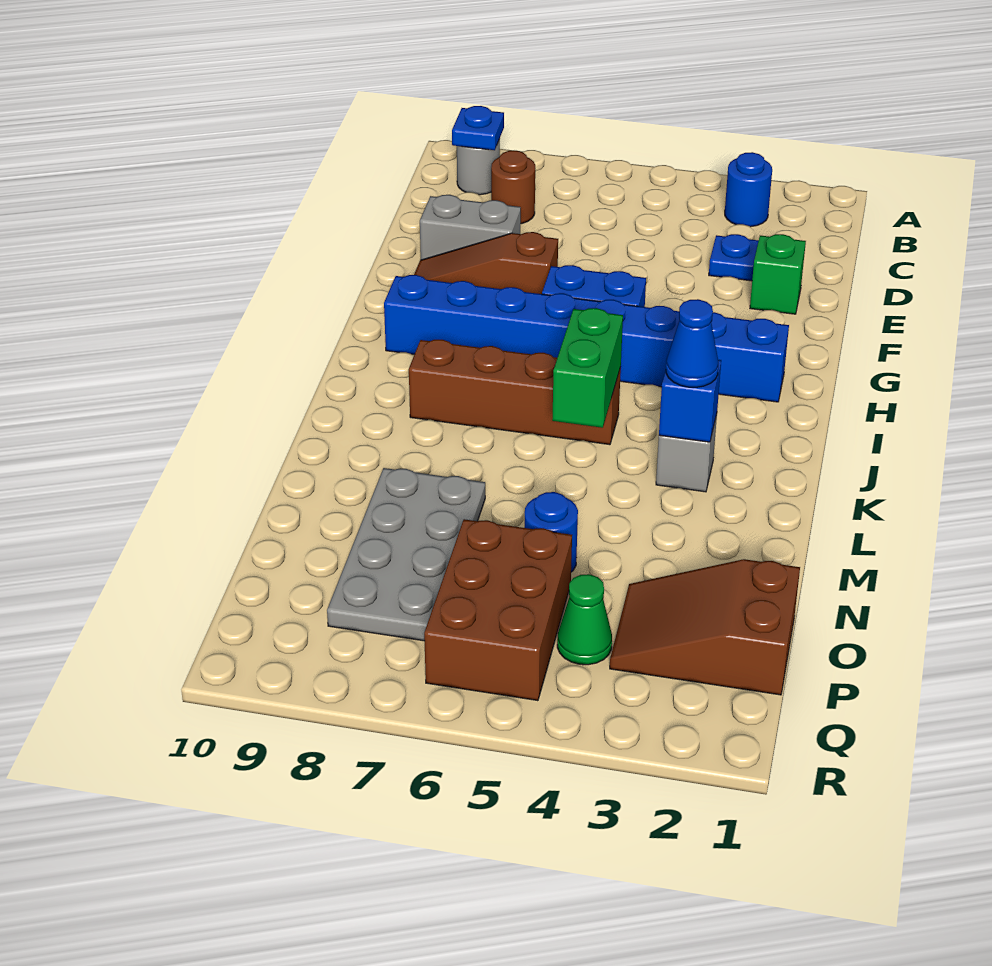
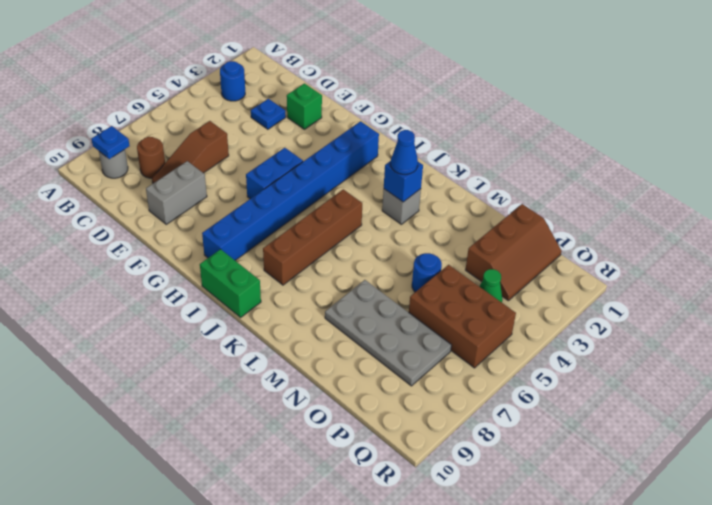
brown slope F7:F9 level 1 top 7 -> brown slope D6:D8 level 1 top 6
green brick J5:K5 level 2 -> green brick I10:J10 level 1
brown slope O1:P3 level 1 top 1 -> brown slope O1:P3 level 1 top O

